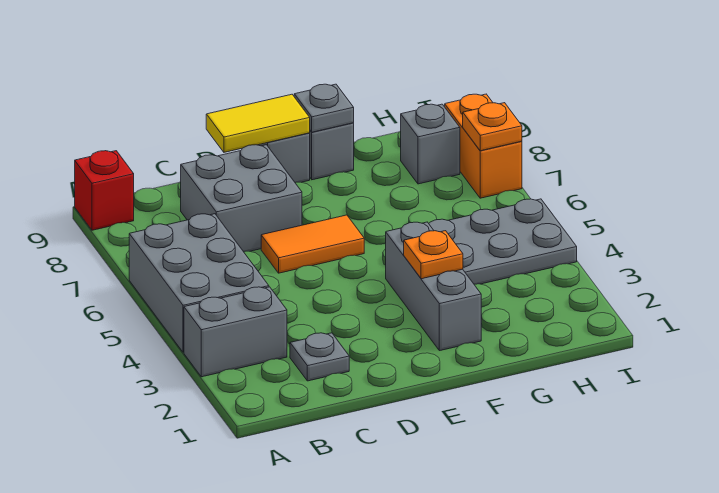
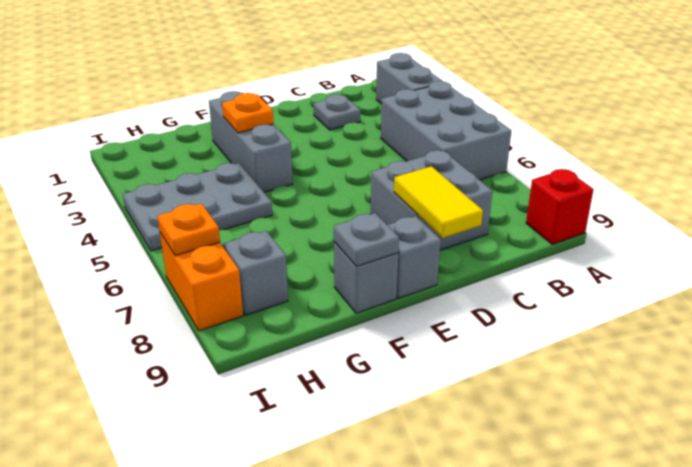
grey brick A3:B3 level 1 -> grey brick A2:A3 level 1
orange tile D6:E6 level 1 -> none
yellow tile D9:E9 level 2 -> yellow tile D8:D9 level 2

